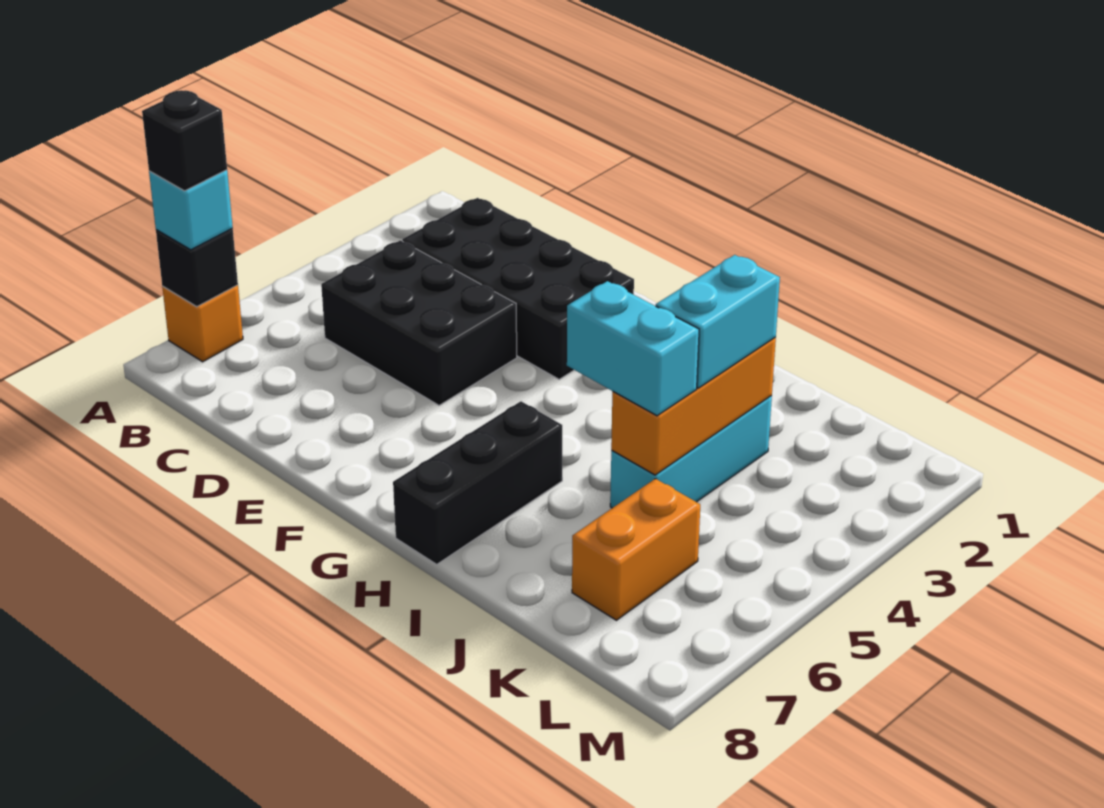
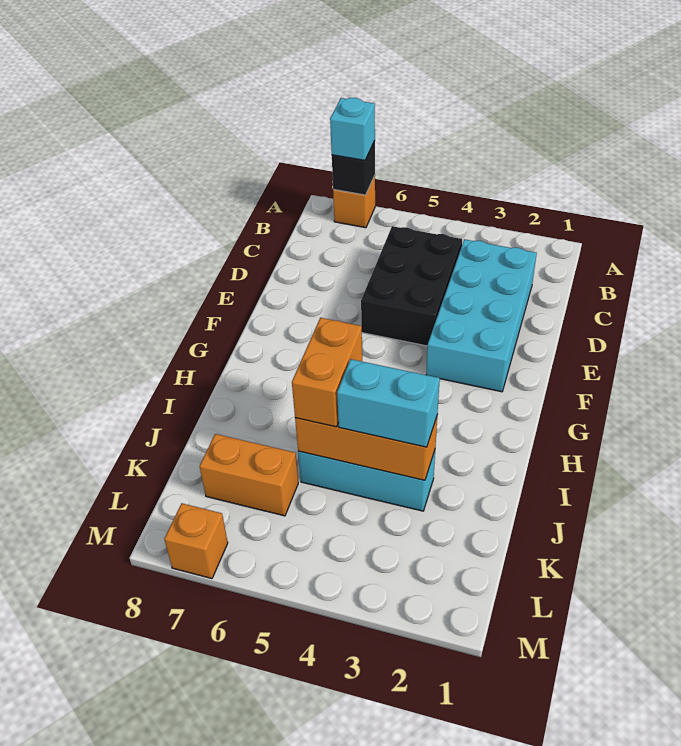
black brick A7 level 4 -> none
black brick C2:F3 level 1 -> cyan brick C2:F3 level 1
black brick H6:H8 level 1 -> none
cyan brick I5:J5 level 3 -> orange brick I5:J5 level 3
none -> orange brick M7 level 1

